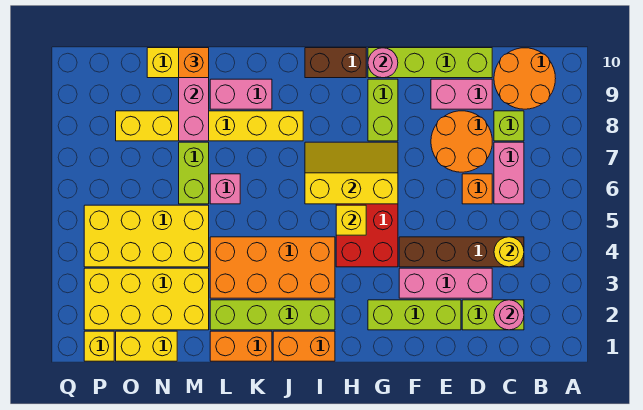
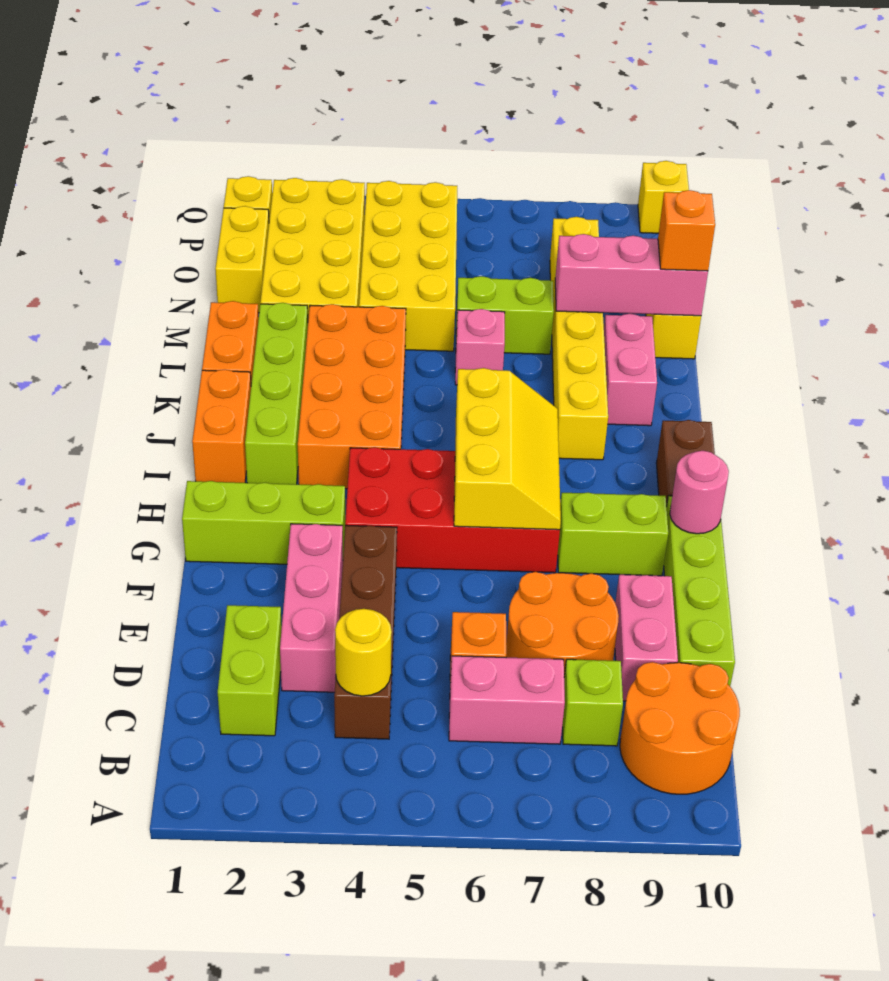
pink round brick C2 level 2 -> none
lime brick E2:G2 level 1 -> lime brick G1:G3 level 1
yellow brick H5 level 2 -> yellow brick Q10 level 1

